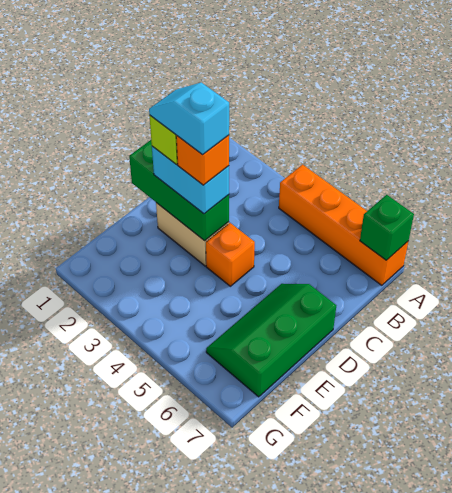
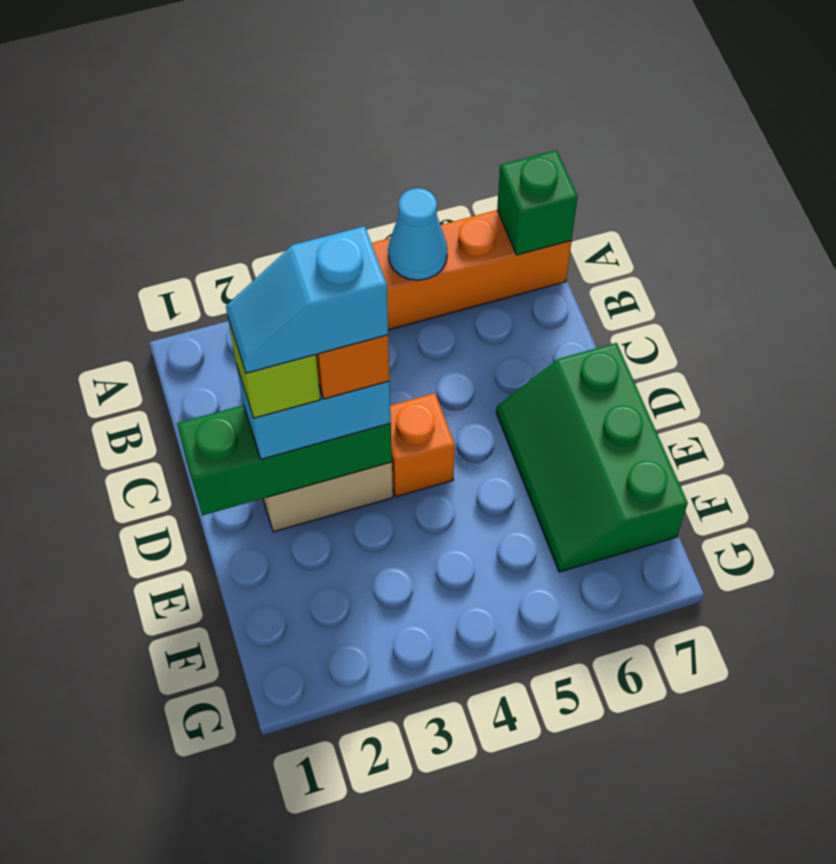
none -> cyan cone A5 level 2

